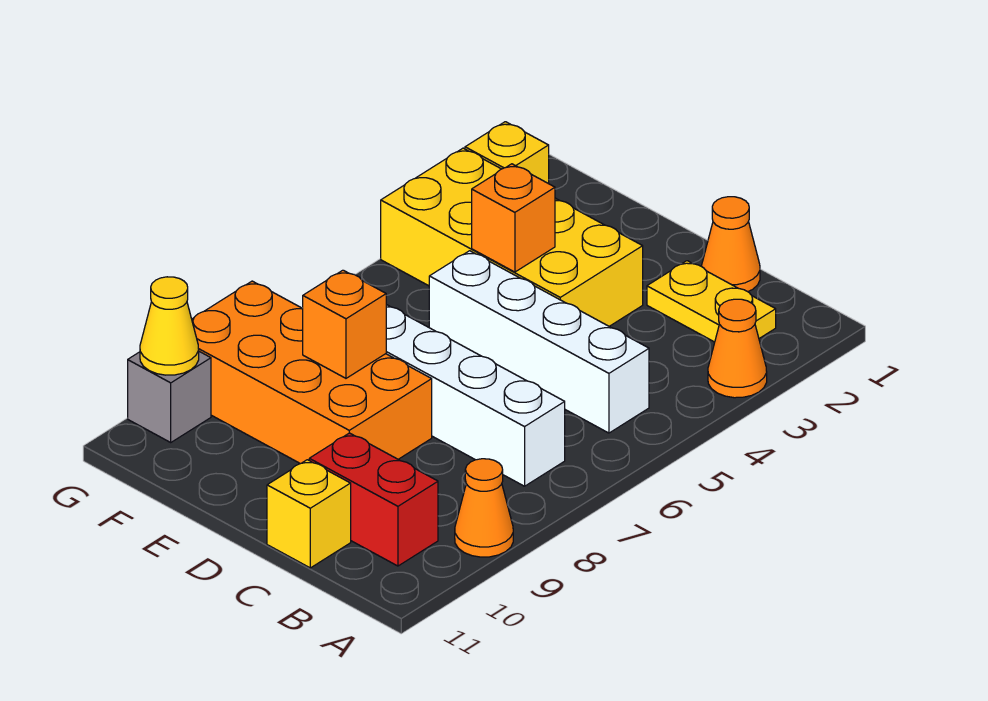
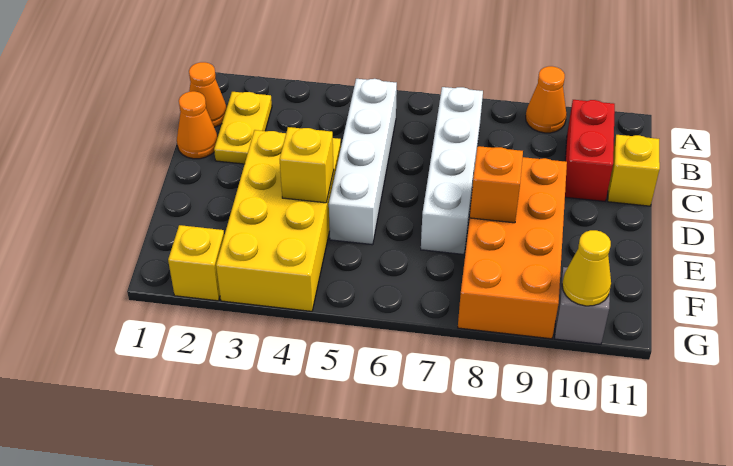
orange cone A3 level 1 -> orange cone B1 level 1
orange brick E4 level 2 -> yellow brick E4 level 2

